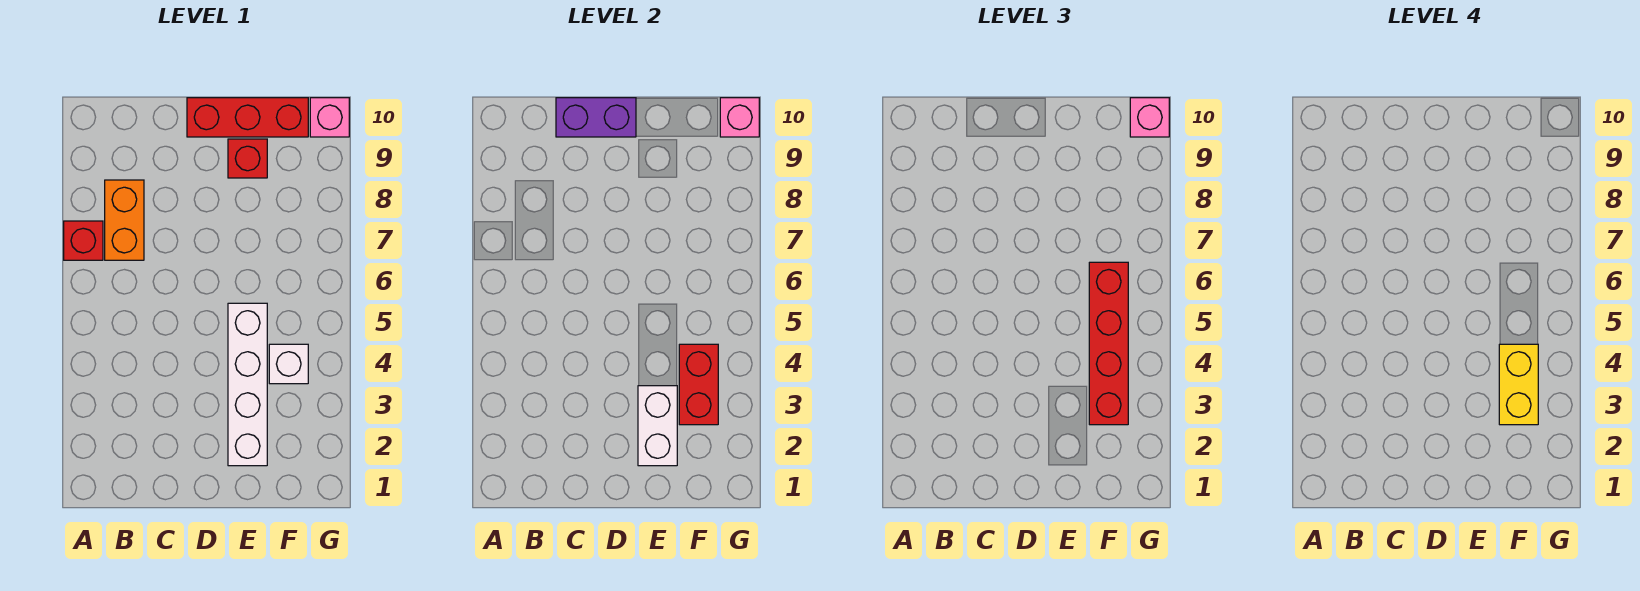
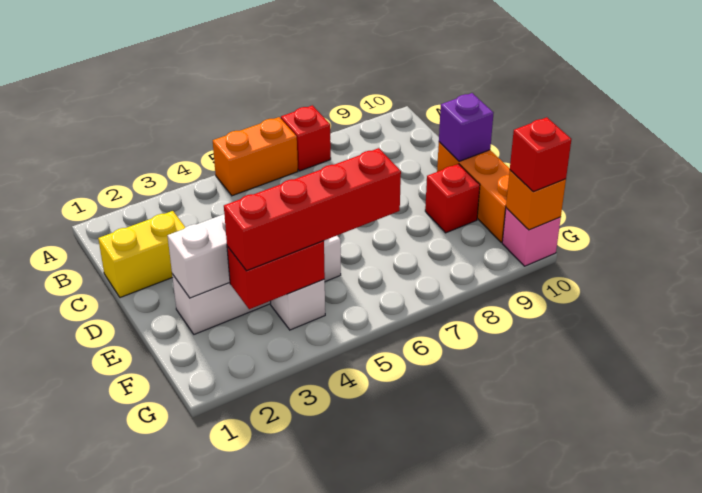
orange brick B7:B8 level 1 -> orange brick A5:A6 level 1
purple brick C10:D10 level 2 -> purple brick D10 level 2
red brick D10:F10 level 1 -> orange brick D10:F10 level 1
yellow brick F3:F4 level 4 -> yellow brick C1:C2 level 1
pink brick G10 level 2 -> orange brick G10 level 2
pink brick G10 level 3 -> red brick G10 level 3

